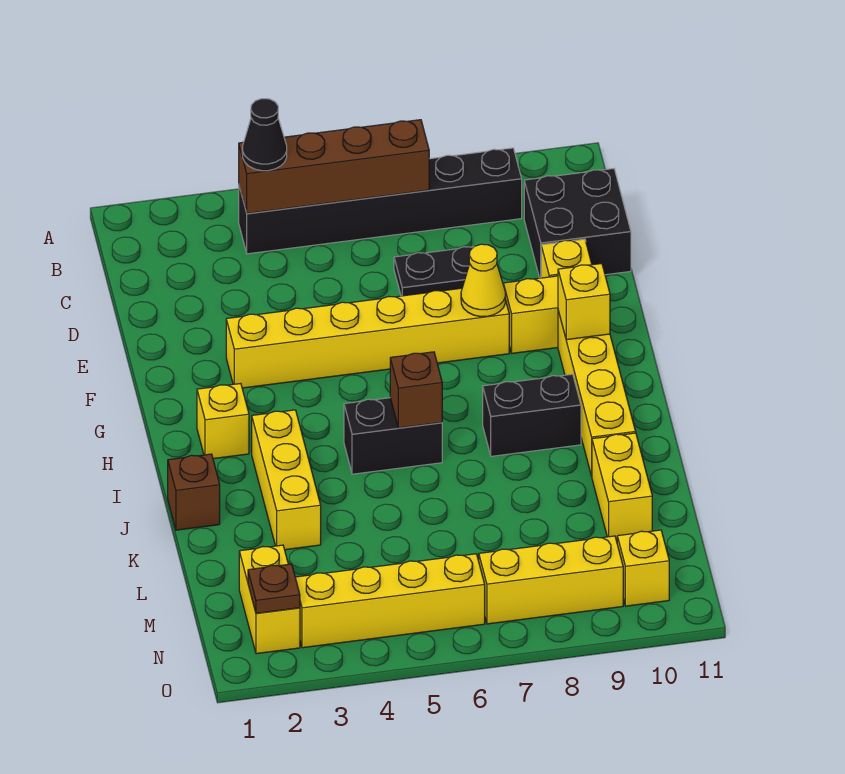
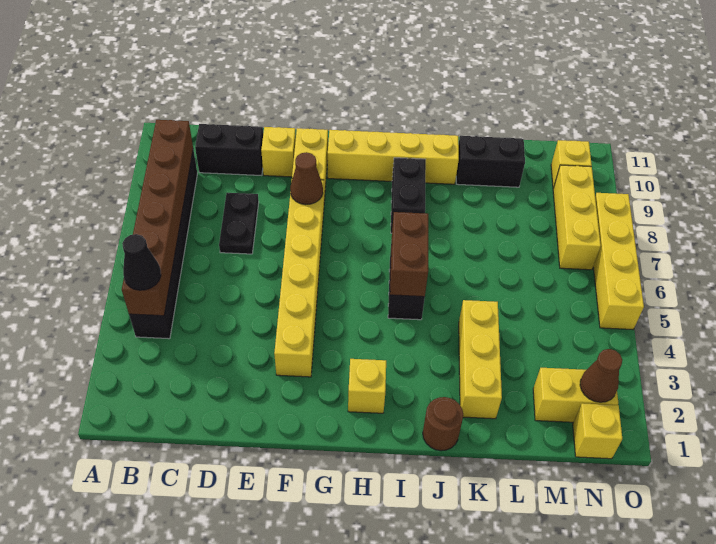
brown brick B4:B7 level 2 -> brown brick B4:B9 level 2
black brick C10:D11 level 1 -> black brick C10:D10 level 1
yellow cone F8 level 2 -> brown cone F8 level 2
yellow brick G10 level 2 -> yellow brick N1 level 1
yellow brick I3:K3 level 1 -> yellow brick K2:K4 level 1
brown brick I6 level 2 -> brown brick I5:I6 level 2
brown brick J1 level 1 -> brown round brick J1 level 1
yellow brick K10:L10 level 1 -> black brick K10:L10 level 1
brown plate N2 level 2 -> brown cone N2 level 2
yellow brick N3:N6 level 1 -> yellow brick O5:O8 level 1

